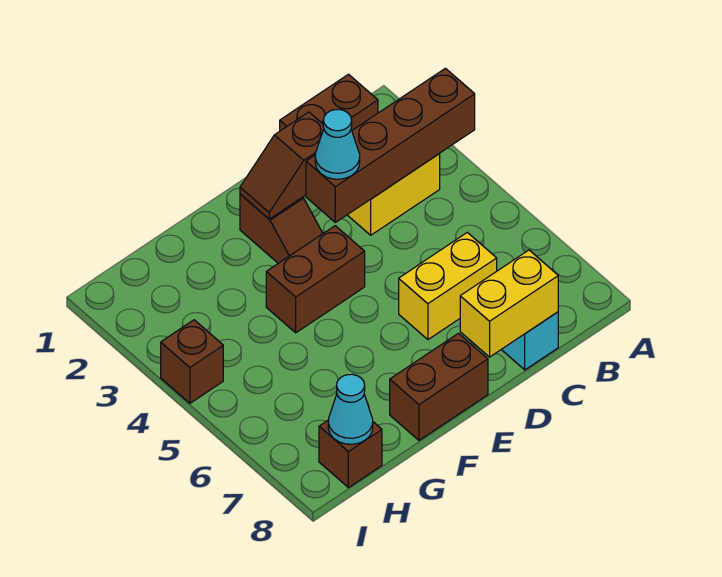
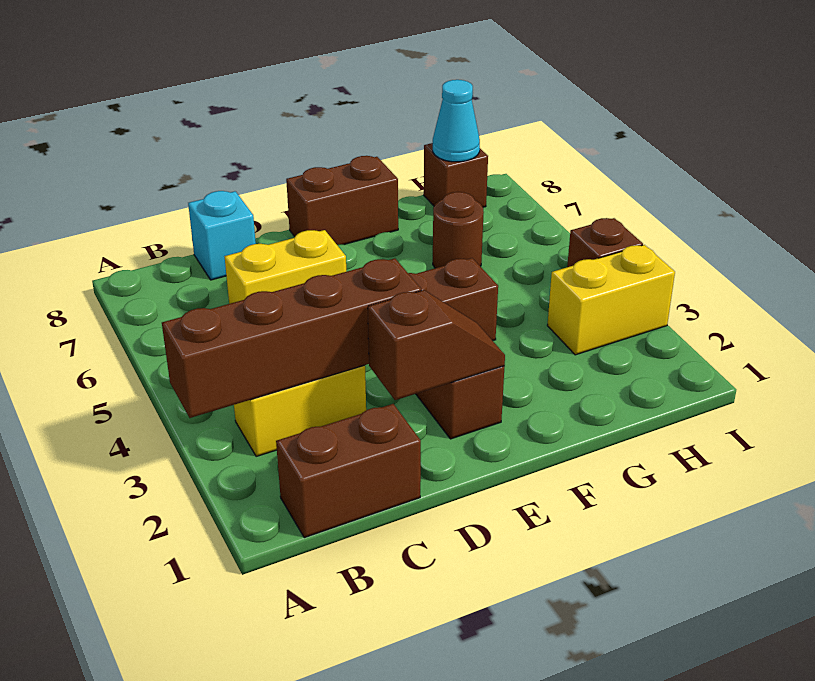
yellow brick C8:D8 level 2 -> yellow brick H3:I3 level 1
cyan cone D3 level 3 -> none
none -> brown round brick G6 level 1

